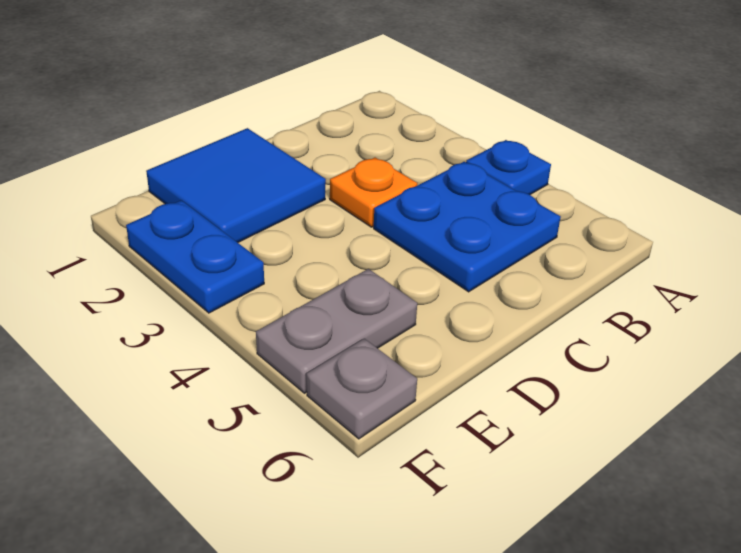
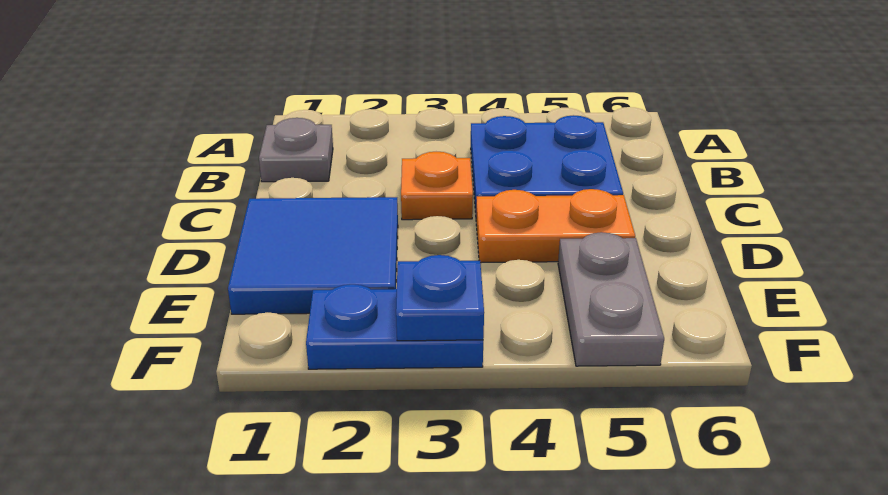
blue plate A4 level 1 -> blue plate F3 level 2
none -> orange plate D4:D5 level 1
grey plate F6 level 1 -> grey plate B1 level 1

